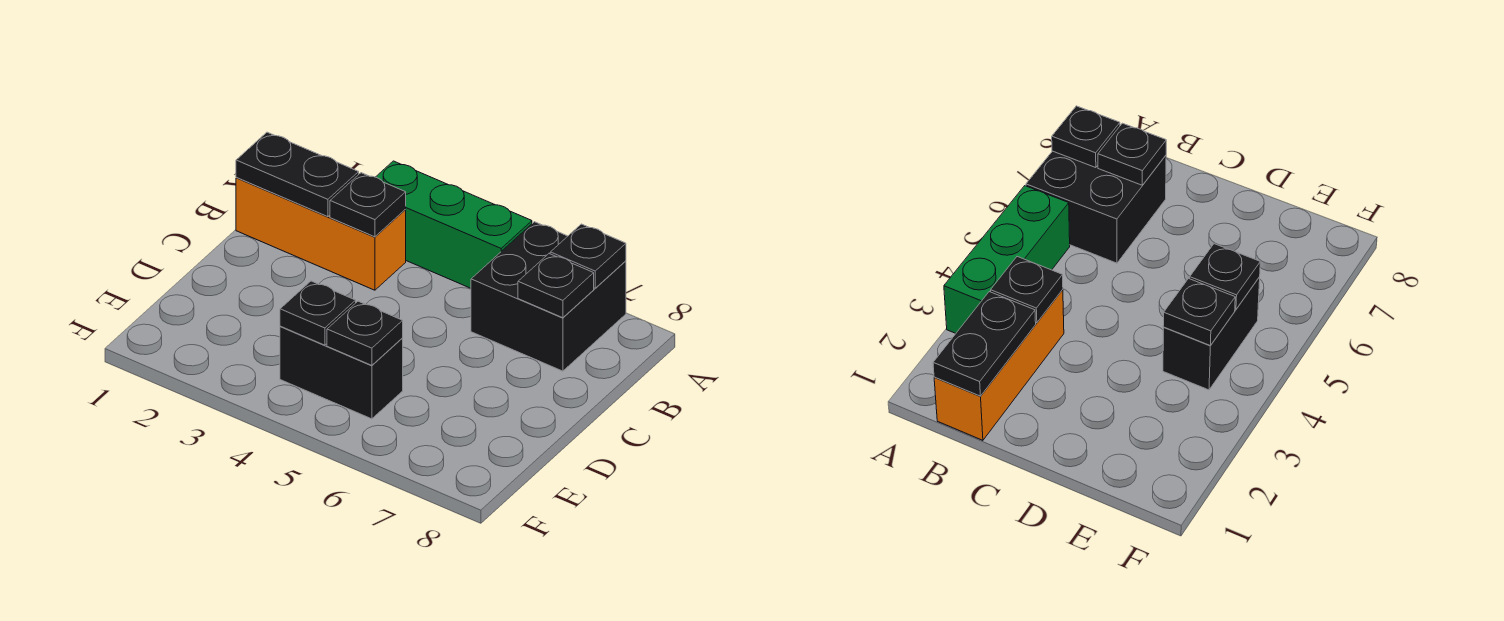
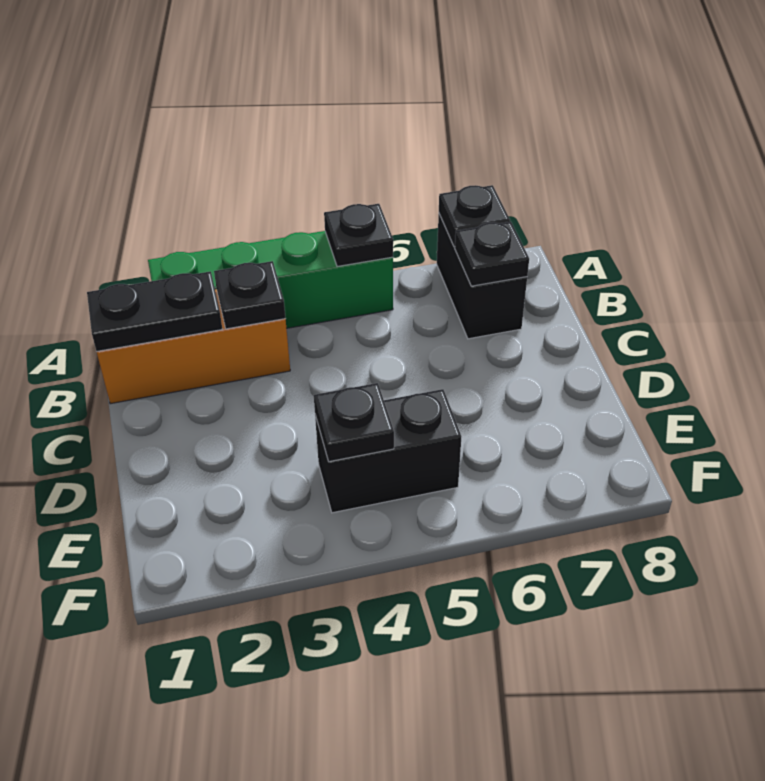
green brick A3:A5 level 1 -> green brick A2:A5 level 1
black brick A6:B7 level 1 -> black brick A7:B7 level 1
black plate E5 level 2 -> black plate A5 level 2

